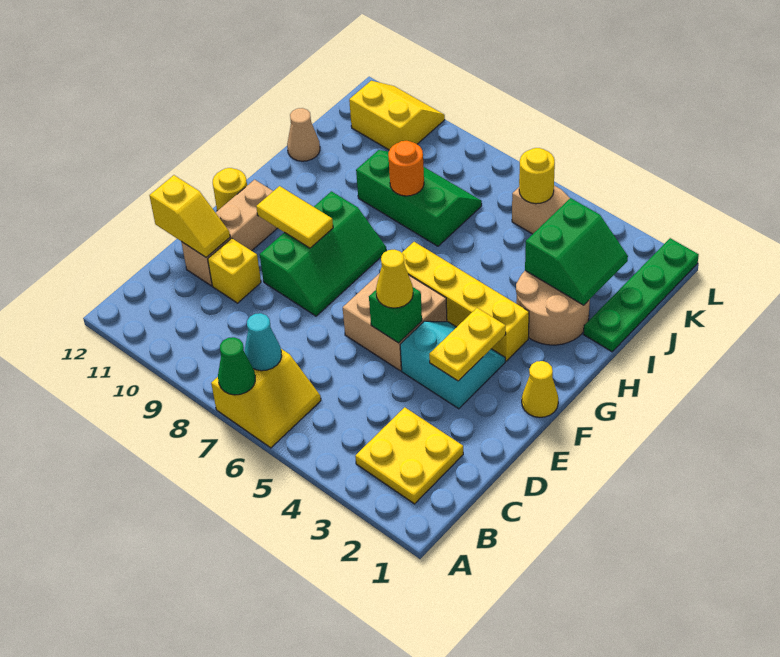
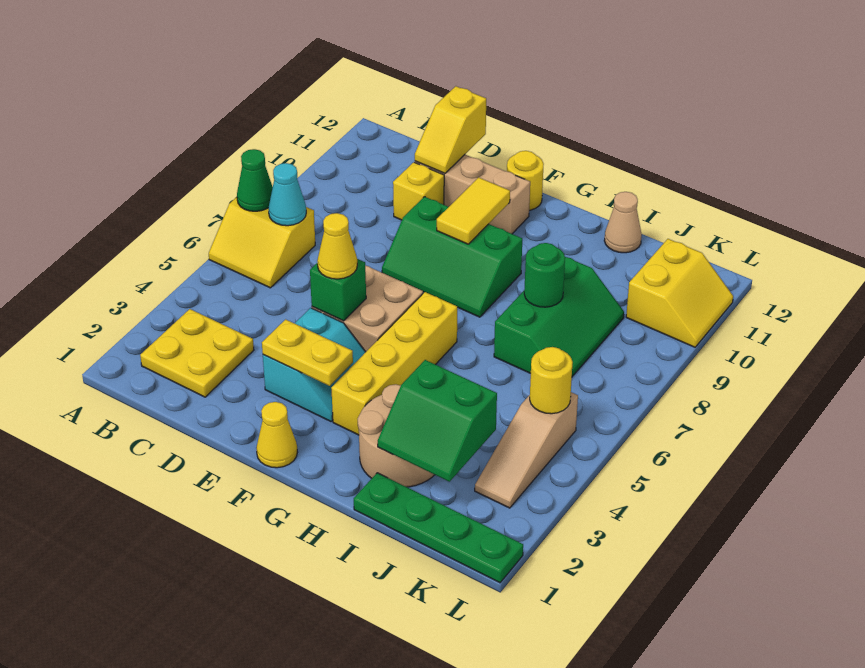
orange round brick I8 level 2 -> green round brick I8 level 2

